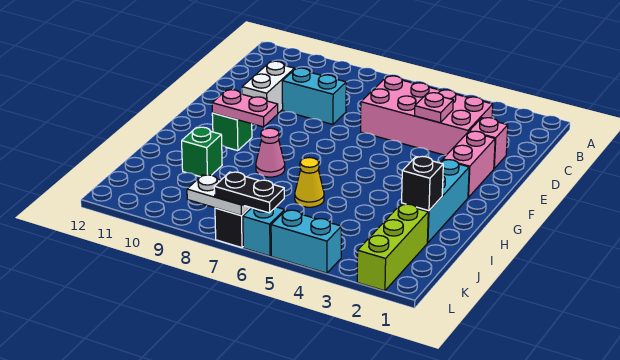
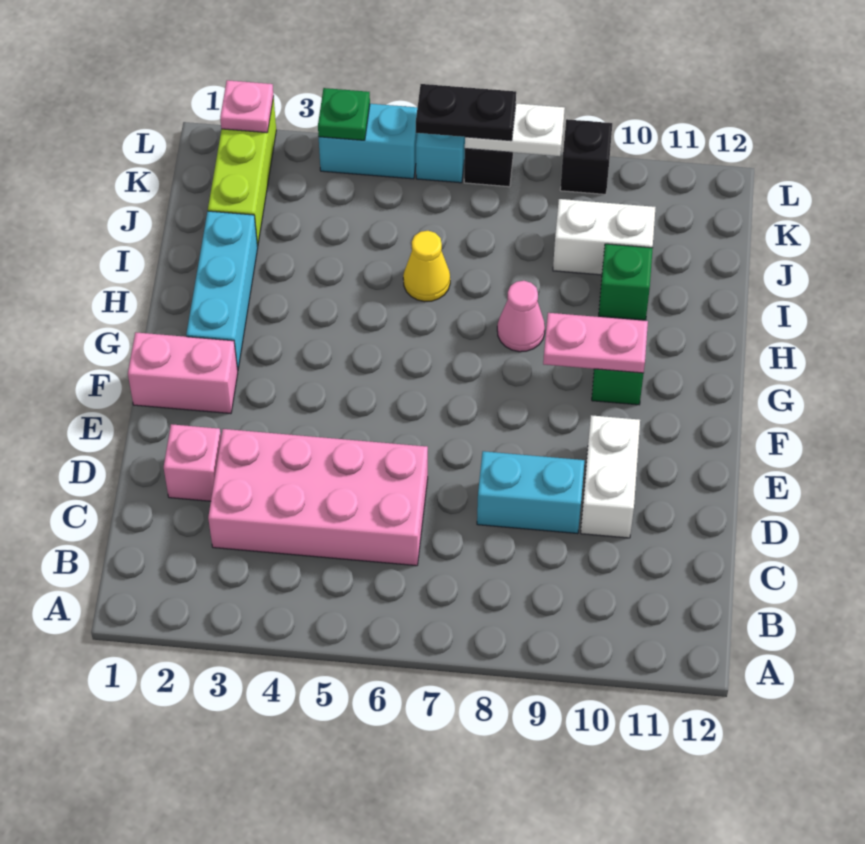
pink plate D4 level 2 -> pink plate L2 level 2
pink brick E2:F2 level 1 -> pink brick F1:F2 level 1
black brick I2 level 2 -> black brick L9 level 1
none -> white brick J9:J10 level 1
none -> green plate L4 level 2

